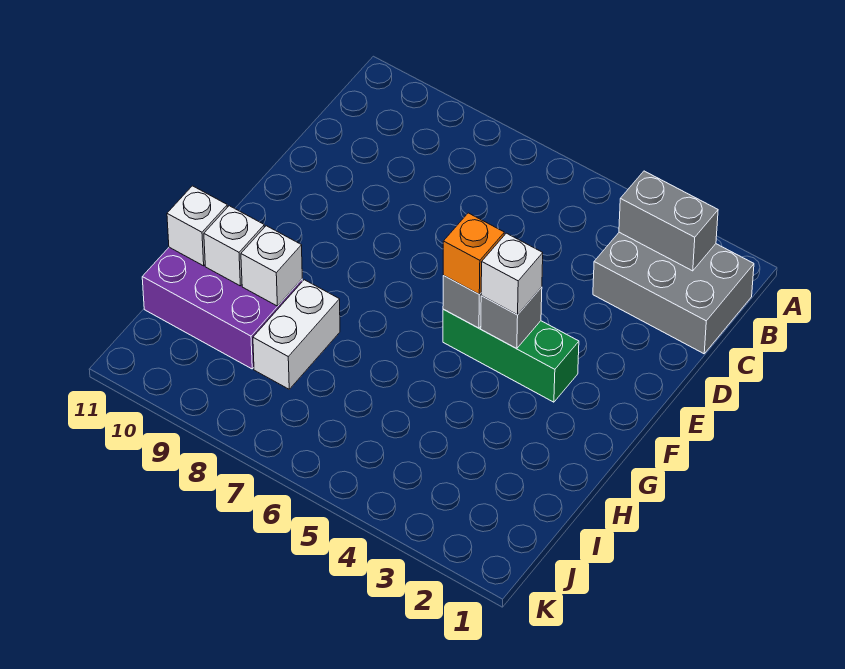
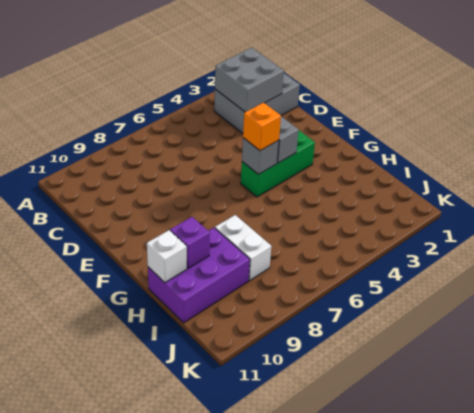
grey brick B2:B3 level 2 -> grey brick B2:C3 level 2
white brick F4 level 3 -> none
white brick H9 level 2 -> none
white brick H10 level 2 -> purple brick H10 level 2

